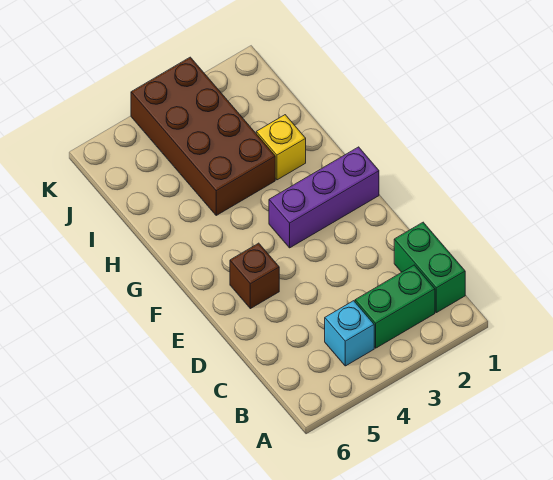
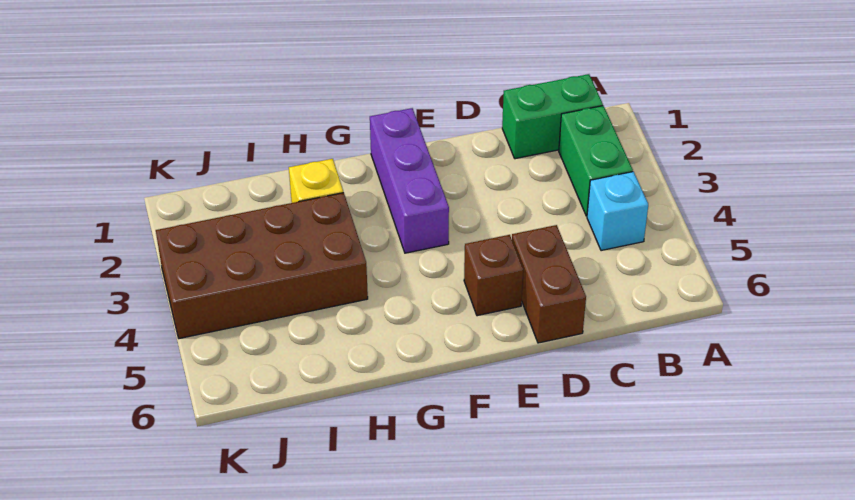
none -> brown brick D5:D6 level 1

